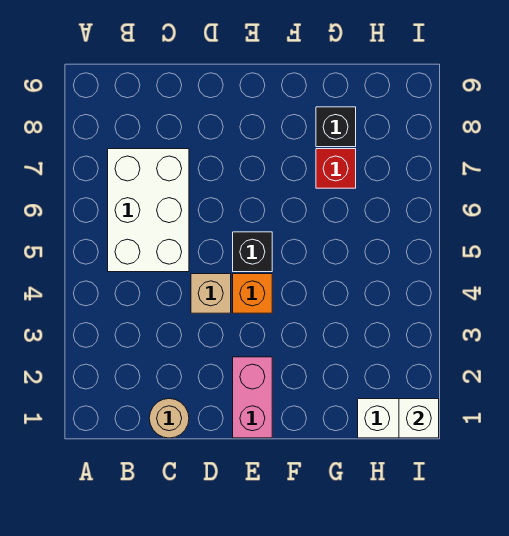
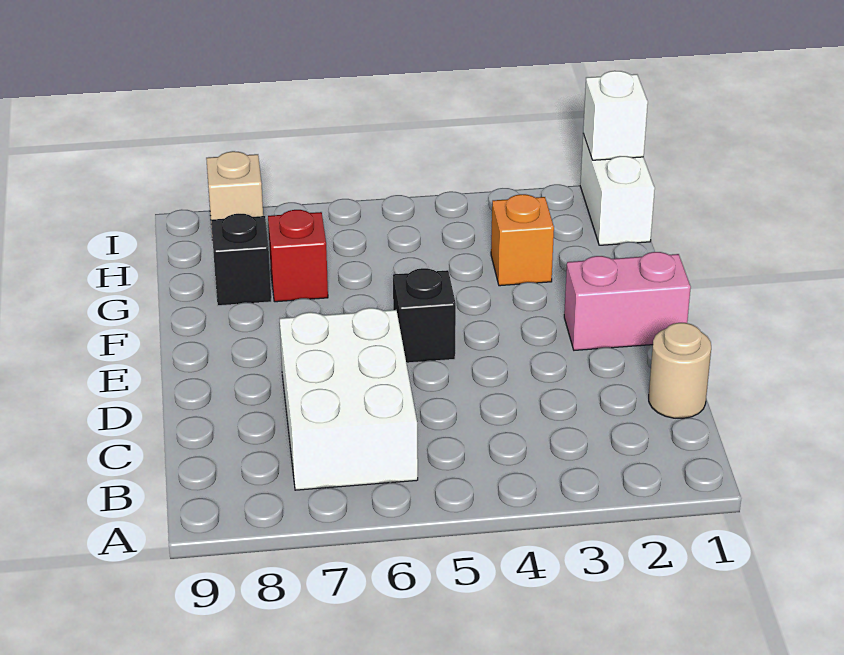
white brick B5:C7 level 1 -> white brick B6:D7 level 1
tan brick D4 level 1 -> tan brick I8 level 1
orange brick E4 level 1 -> orange brick G3 level 1

